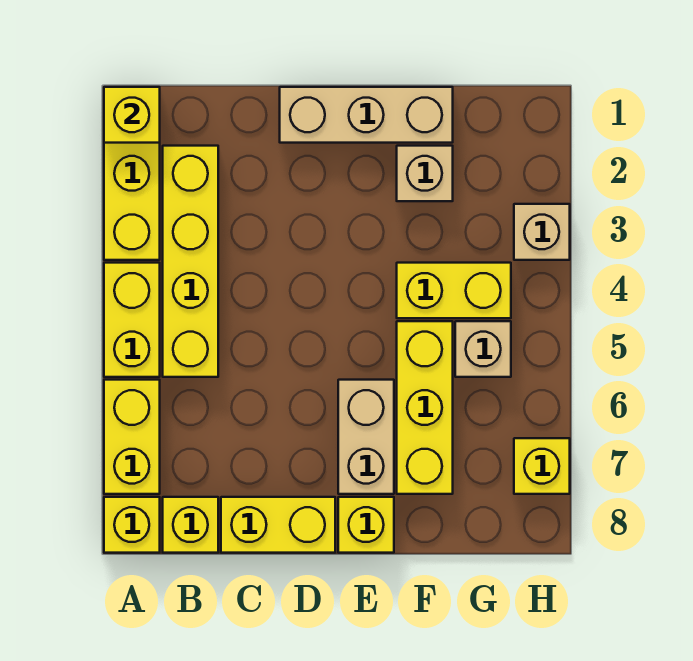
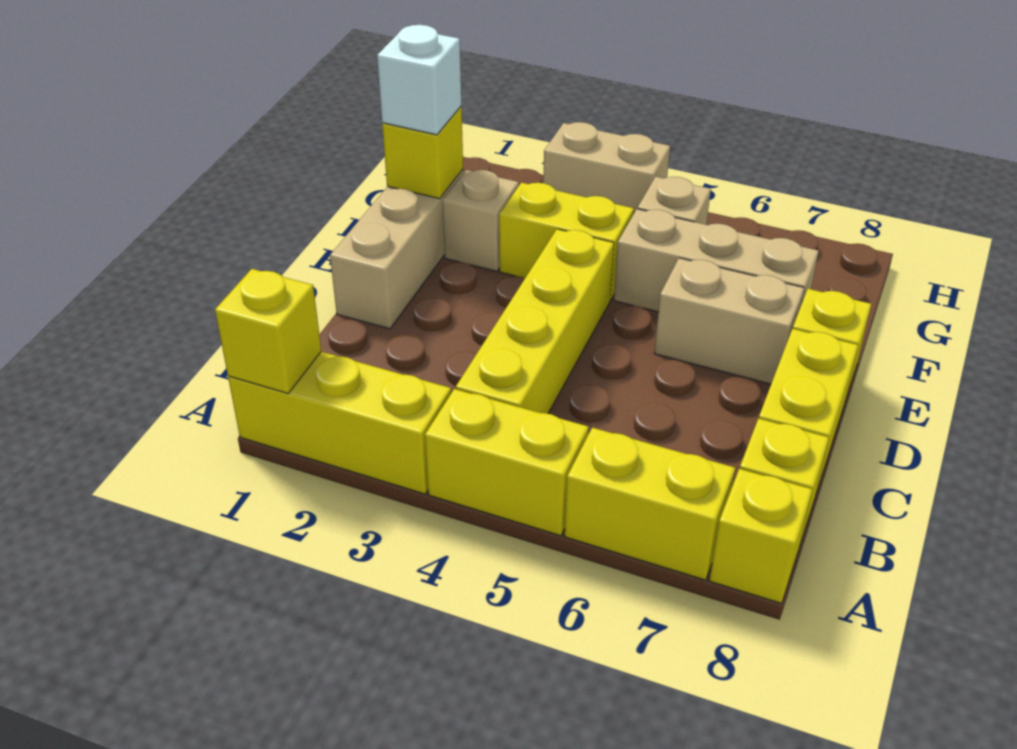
yellow brick B2:B5 level 1 -> yellow brick B4:E4 level 1
none -> white brick F1 level 3
yellow brick F4:G4 level 1 -> yellow brick F3:F4 level 1
yellow brick F5:F7 level 1 -> tan brick F5:F7 level 1
tan brick H3 level 1 -> tan brick H3:H4 level 1
yellow brick H7 level 1 -> yellow brick F1 level 2

